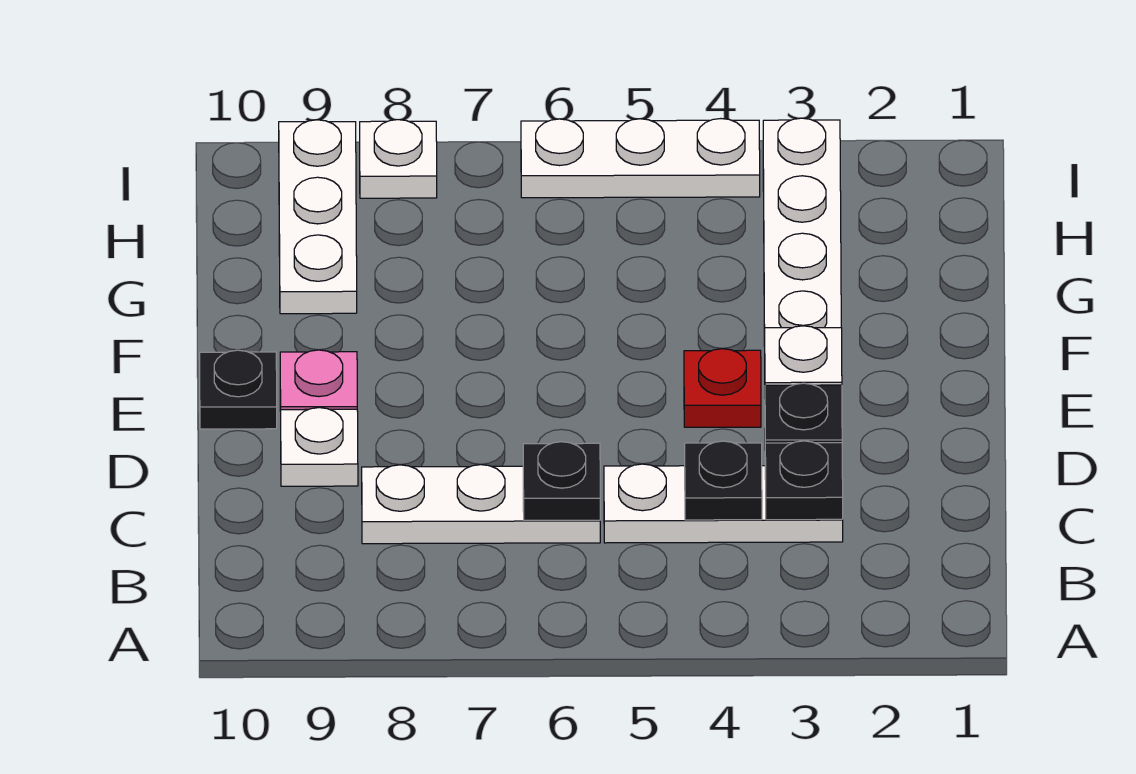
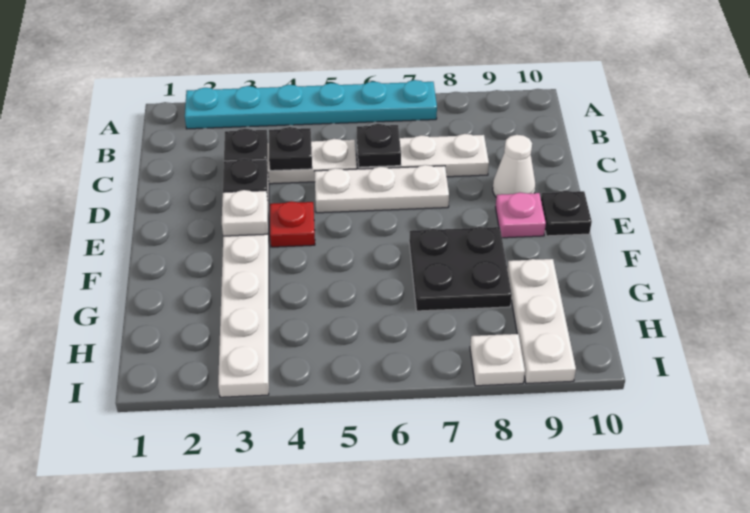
none -> cyan plate A2:A7 level 1
white plate D9 level 1 -> white cone D9 level 1
none -> black plate F7:G8 level 1
white plate I4:I6 level 1 -> white plate D5:D7 level 1

